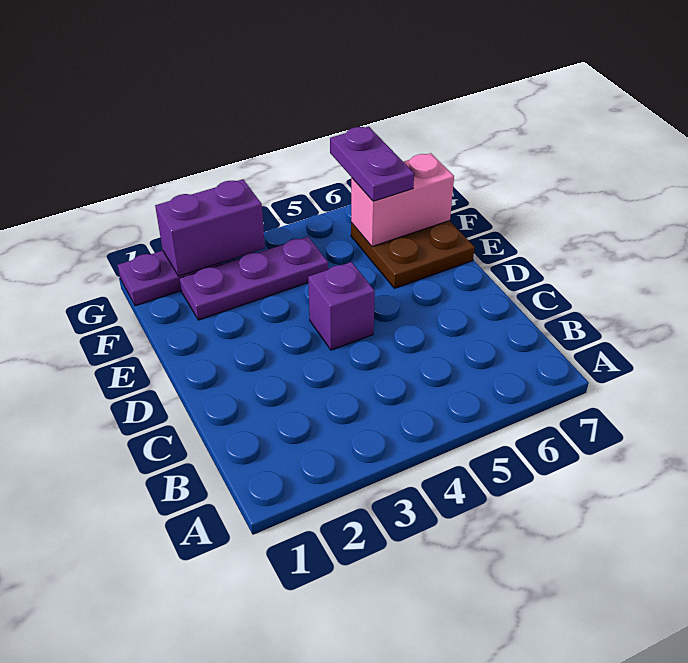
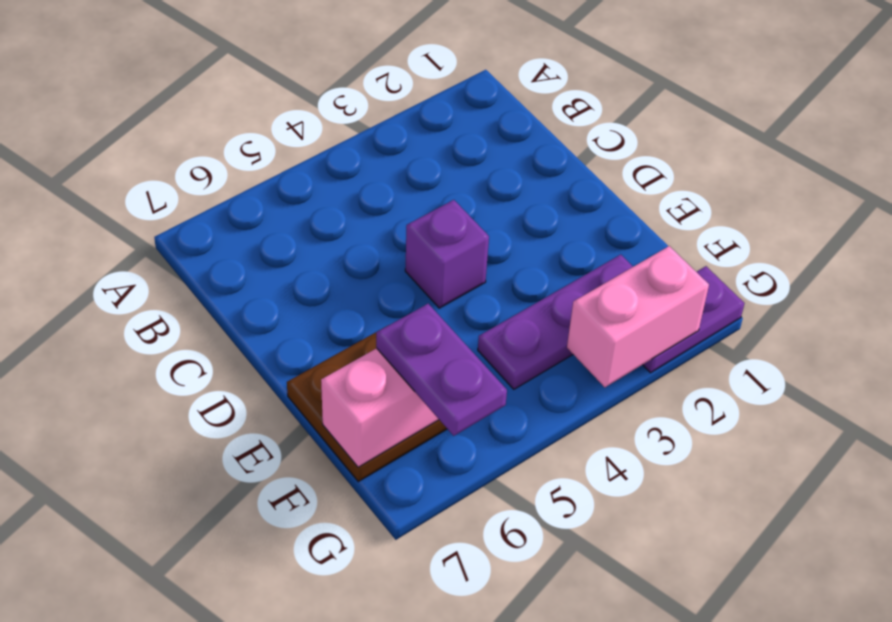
purple brick G2:G3 level 2 -> pink brick G2:G3 level 2

